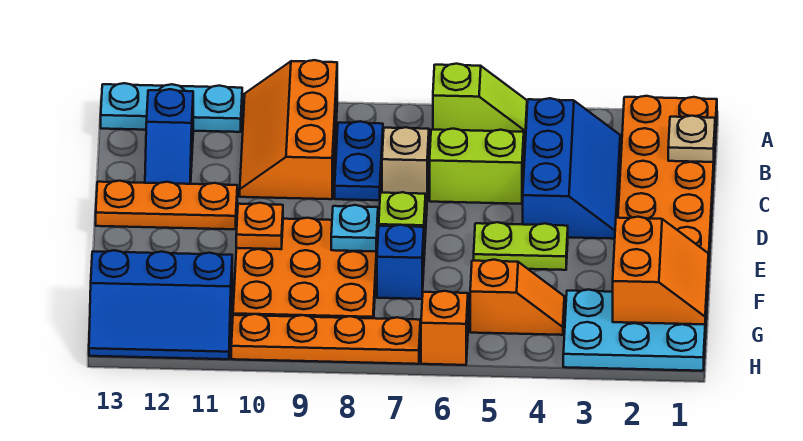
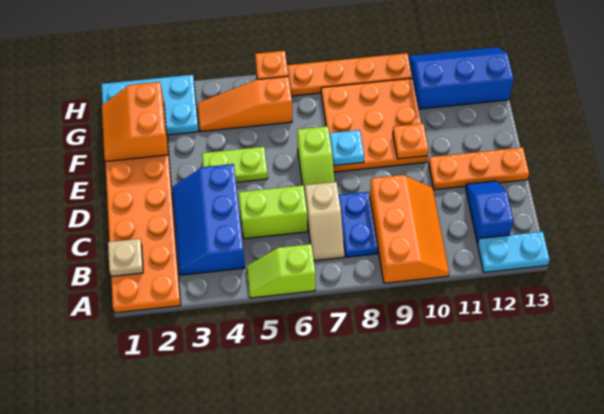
cyan plate A11:A13 level 1 -> cyan plate A12:A13 level 1
blue brick F7 level 1 -> none
orange slope G4:G5 level 1 top 5 -> orange slope G4:G6 level 1 top 6

